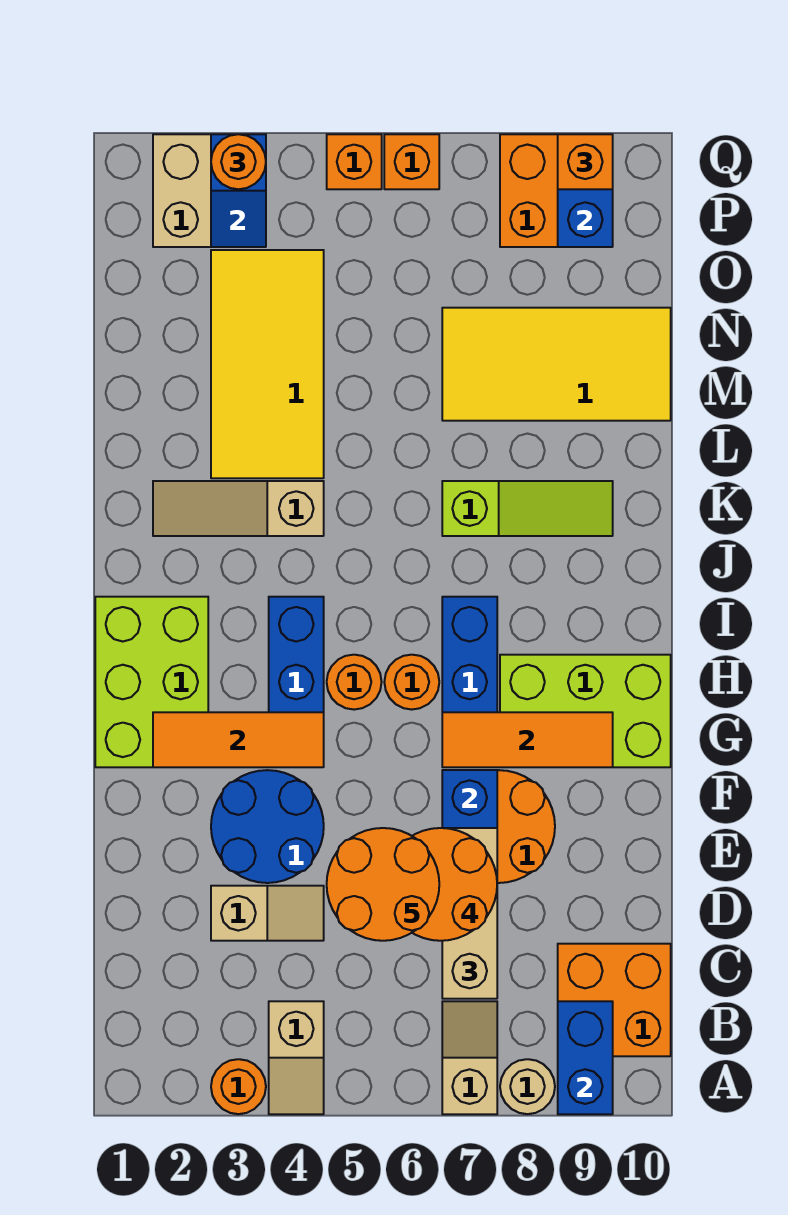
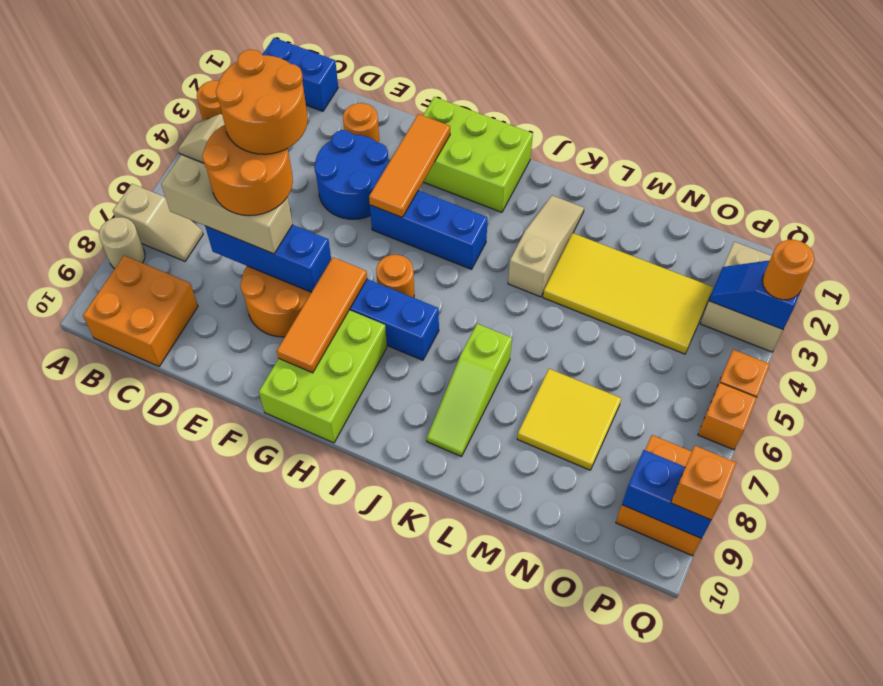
blue brick A9:B9 level 2 -> blue brick B1:C1 level 1
tan slope D3:D4 level 1 top 3 -> none
orange round brick H5 level 1 -> orange round brick E2 level 1
yellow tile M7:N10 level 1 -> yellow tile M7:N8 level 1

